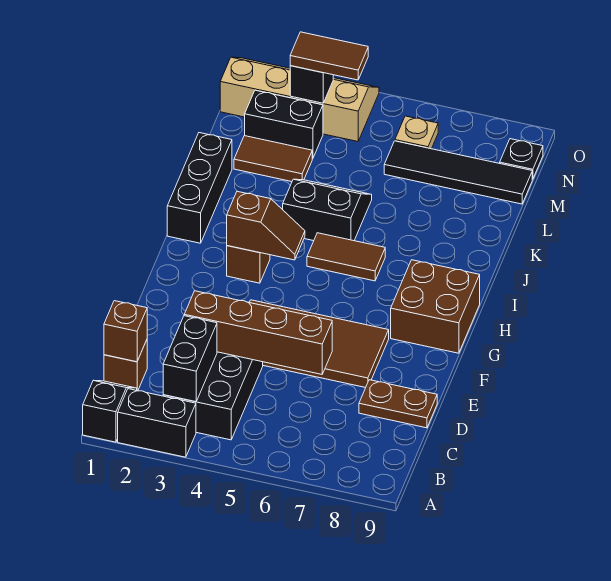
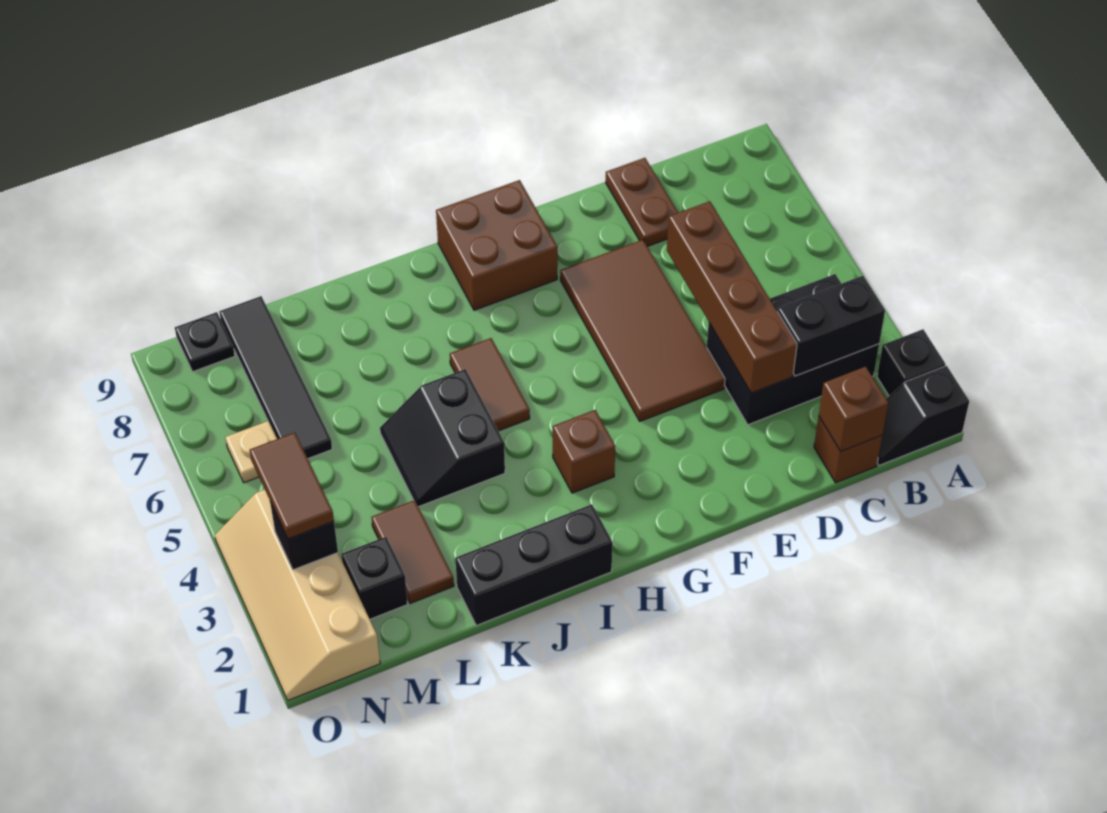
black brick A2:A3 level 1 -> black brick A2 level 1
brown slope H3:H4 level 2 top 3 -> none
black brick M2:M3 level 1 -> black brick M2 level 1

